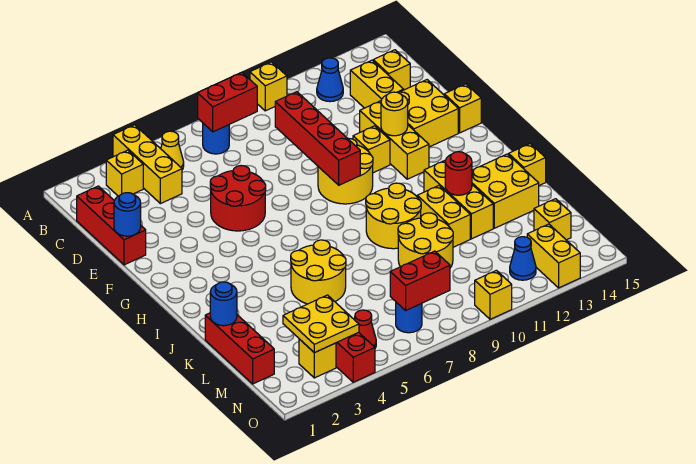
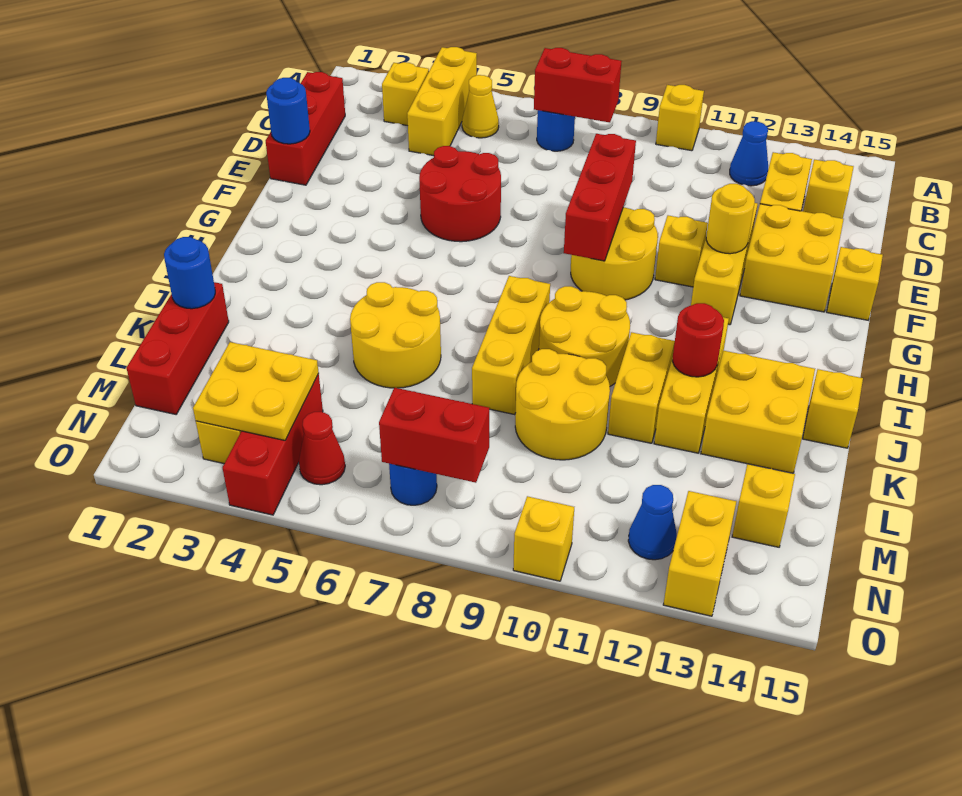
red brick D9:G9 level 2 -> red brick E9:G9 level 2
none -> yellow brick I8:K8 level 1

